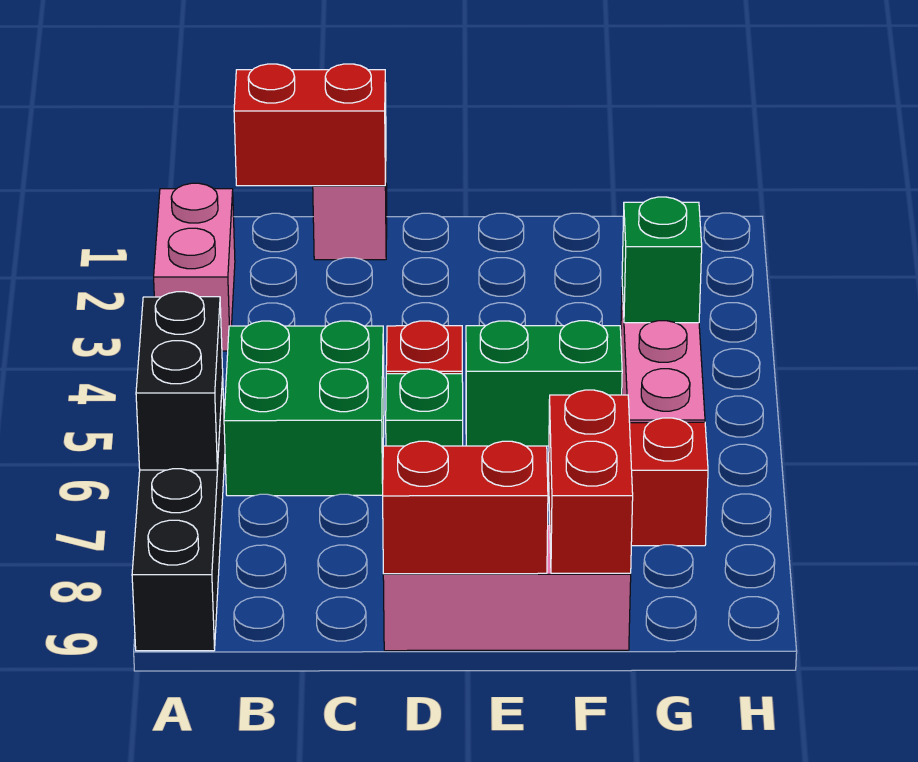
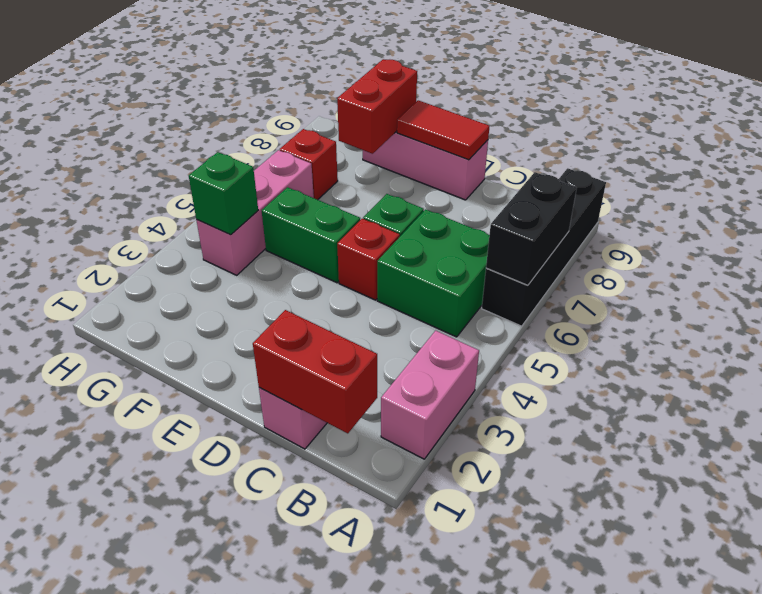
red brick D9:E9 level 2 -> red tile D9:E9 level 2

